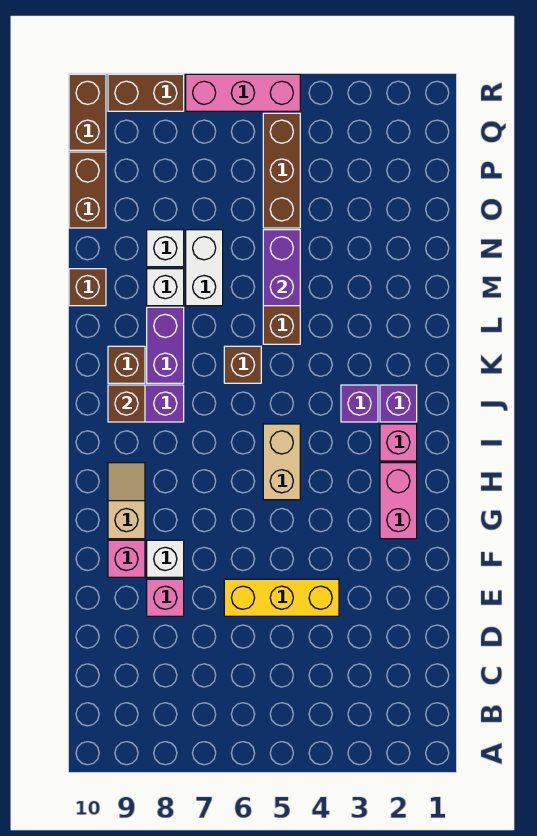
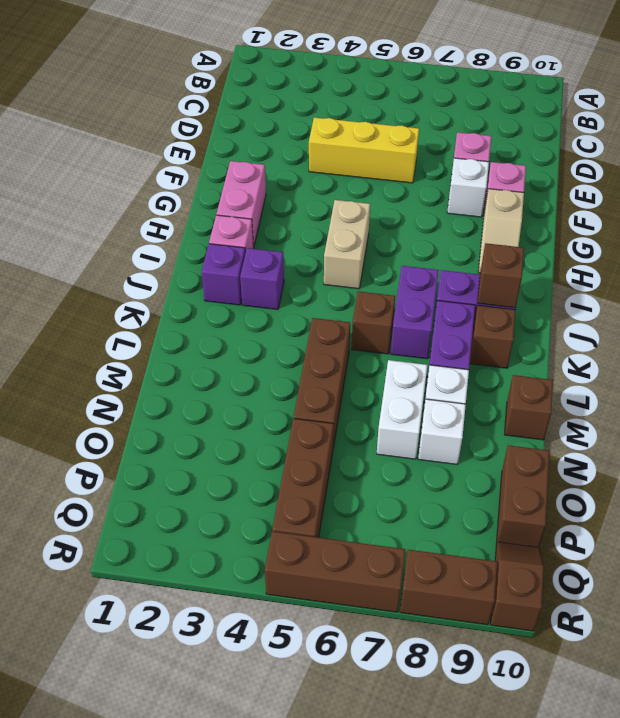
purple brick M5:N5 level 2 -> purple brick J7:K7 level 1
brown brick Q10:R10 level 1 -> brown slope Q10:R10 level 1 top R
pink brick R5:R7 level 1 -> brown brick R5:R7 level 1

